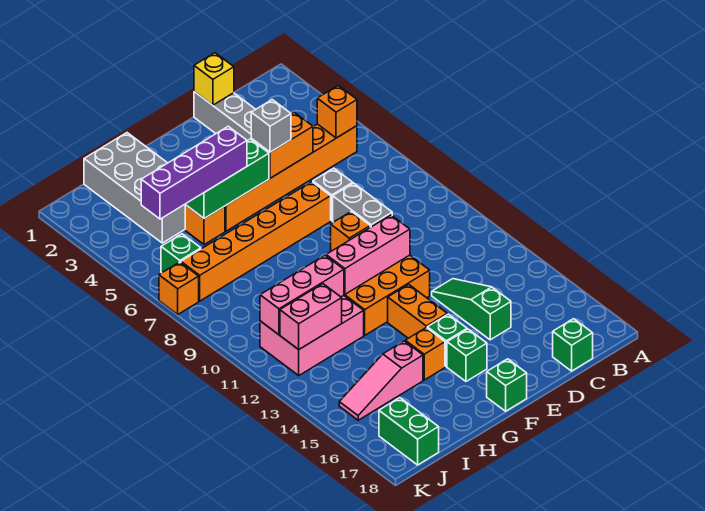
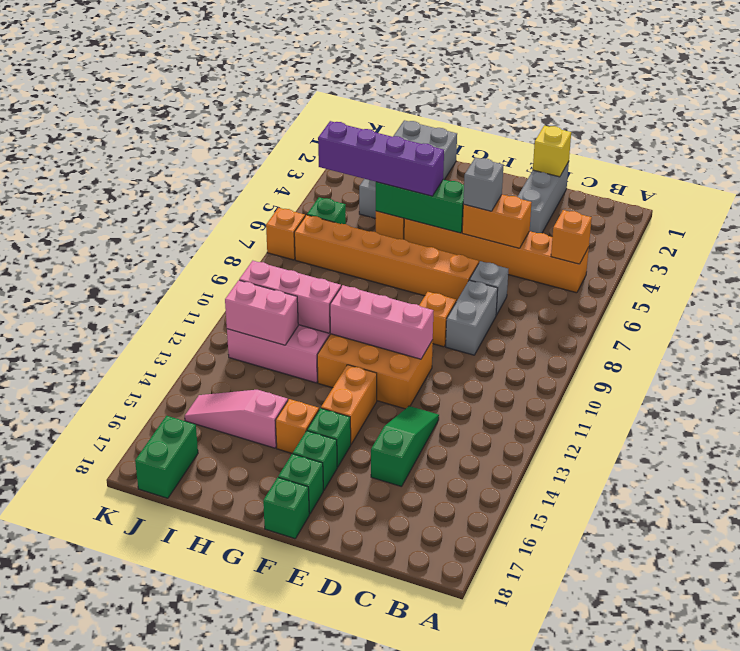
green brick C18 level 1 -> green brick F17 level 1

